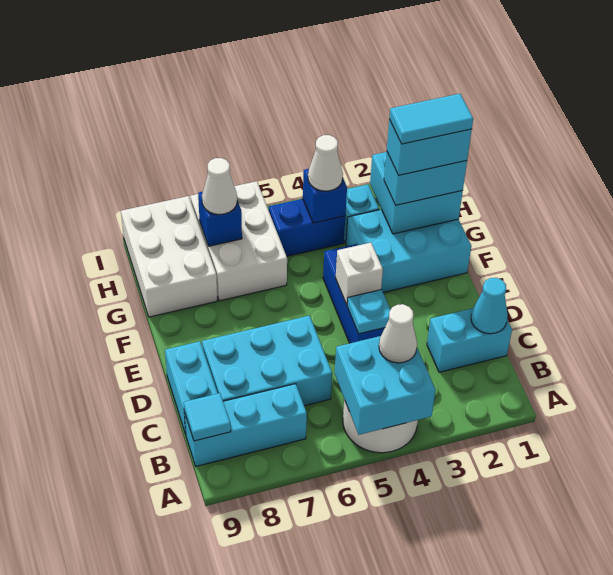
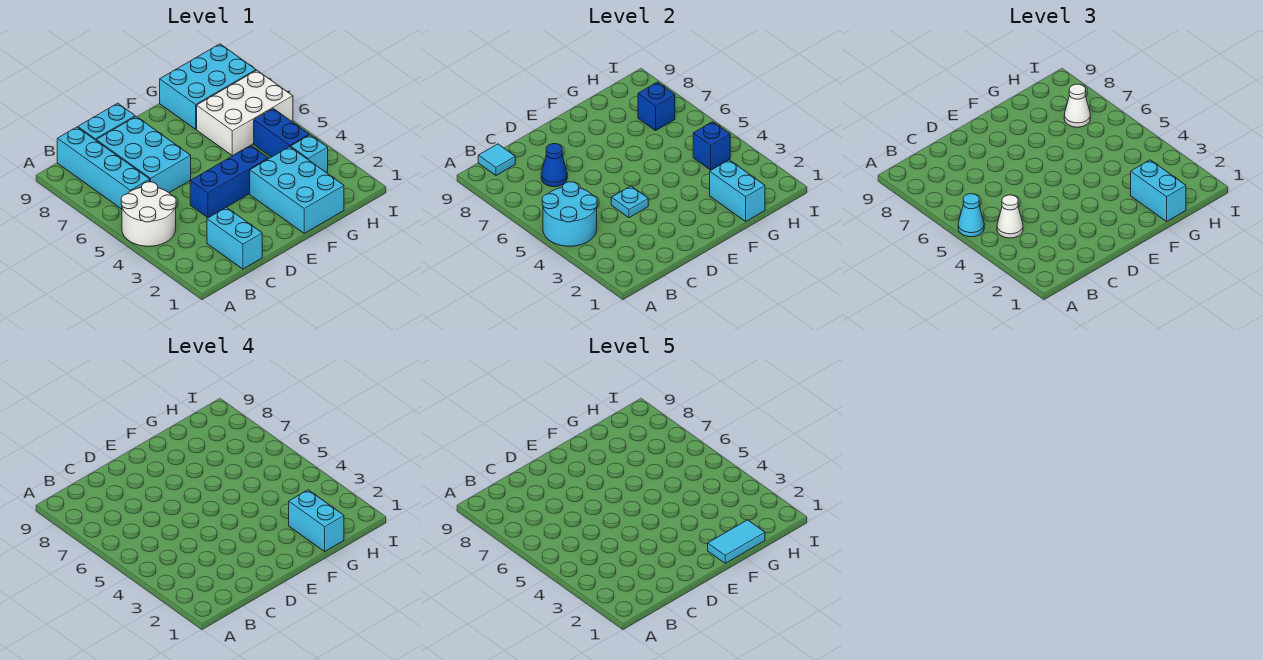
cyan brick A4:B5 level 2 -> cyan round brick A4:B5 level 2
cyan brick B7:B9 level 1 -> cyan brick B6:B9 level 1
cyan cone C1 level 2 -> cyan cone A5 level 3
none -> blue cone C7 level 2
white brick E4 level 2 -> none
cyan brick G1:H2 level 2 -> cyan brick G1:G2 level 2
cyan tile G1:G2 level 5 -> cyan tile F1:G1 level 5
white brick G8:I9 level 1 -> cyan brick G8:I9 level 1
white cone H4 level 3 -> none

